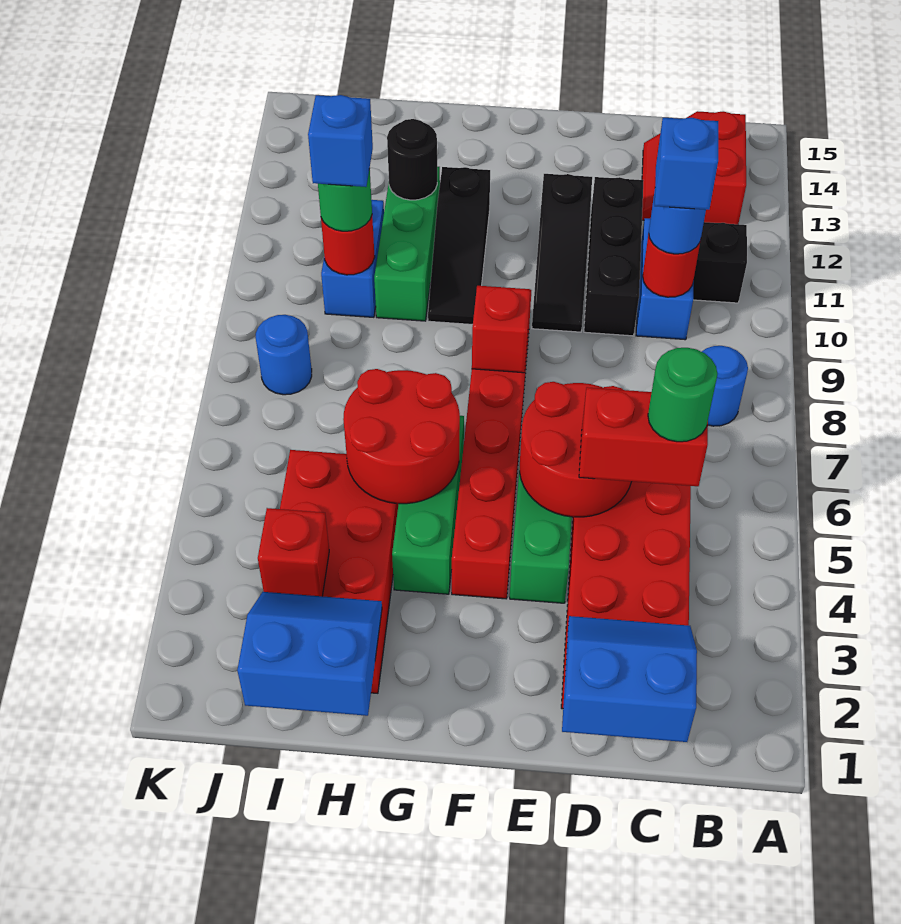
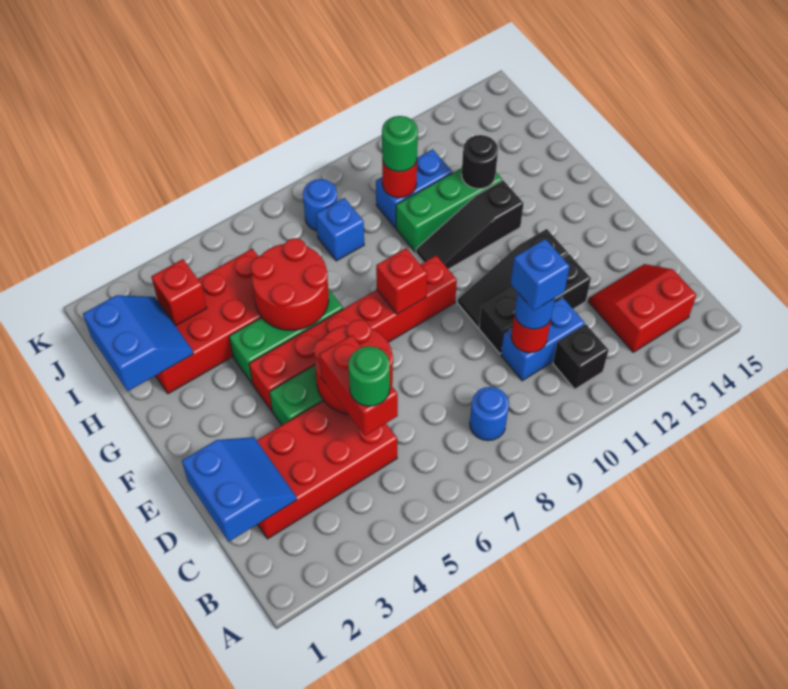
blue brick I10 level 4 -> blue brick I8 level 1

